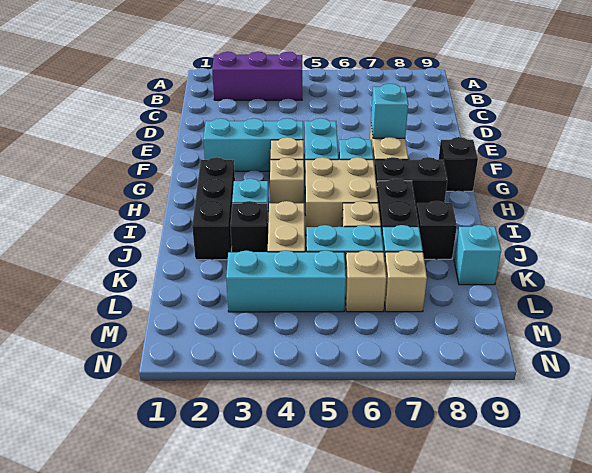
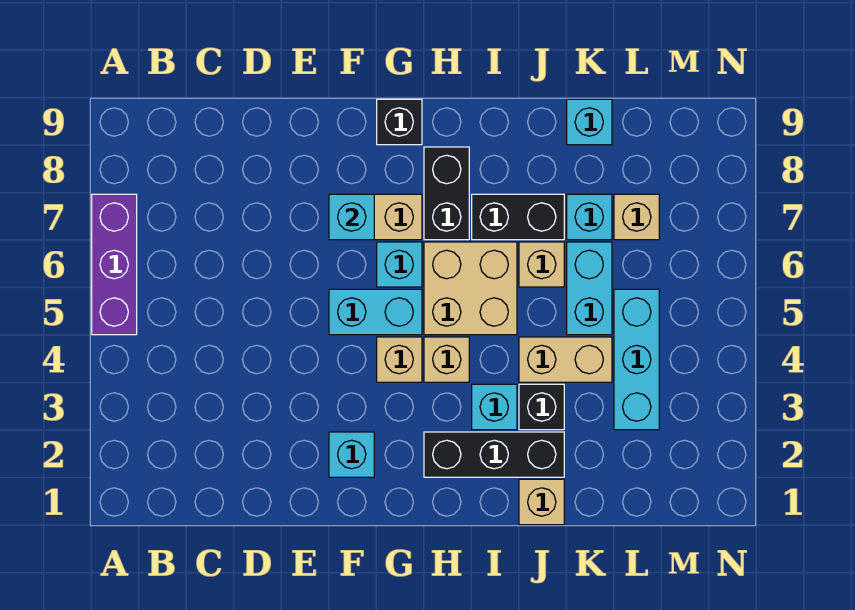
purple brick B2:B4 level 1 -> purple brick A5:A7 level 1
cyan brick F2:F4 level 1 -> cyan brick F2 level 1
black brick J8 level 1 -> none
tan brick L6 level 1 -> tan brick J1 level 1

